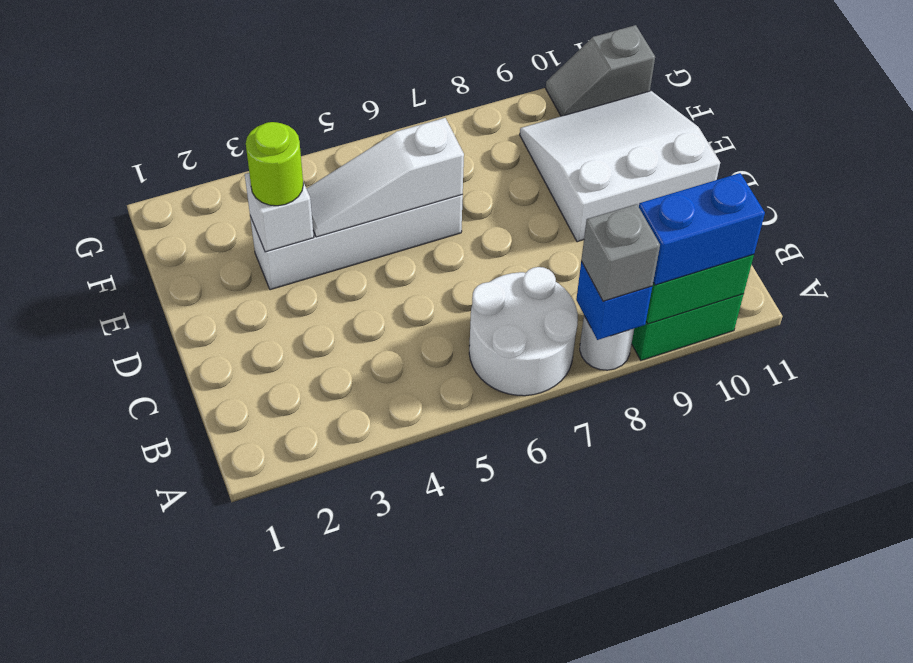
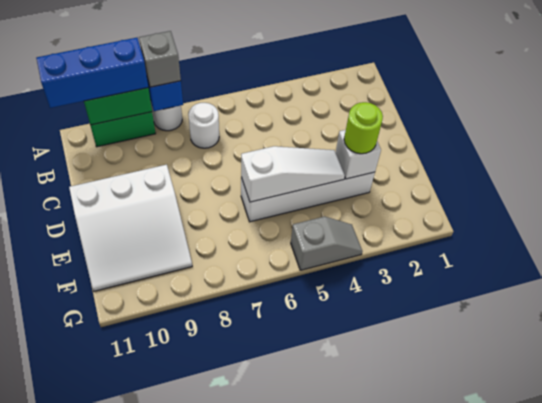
white round brick A6:B7 level 1 -> white round brick B7 level 1
blue brick A9:A10 level 3 -> blue brick A9:A11 level 3
grey slope G10:G11 level 1 top 11 -> grey slope G4:G5 level 1 top 5

